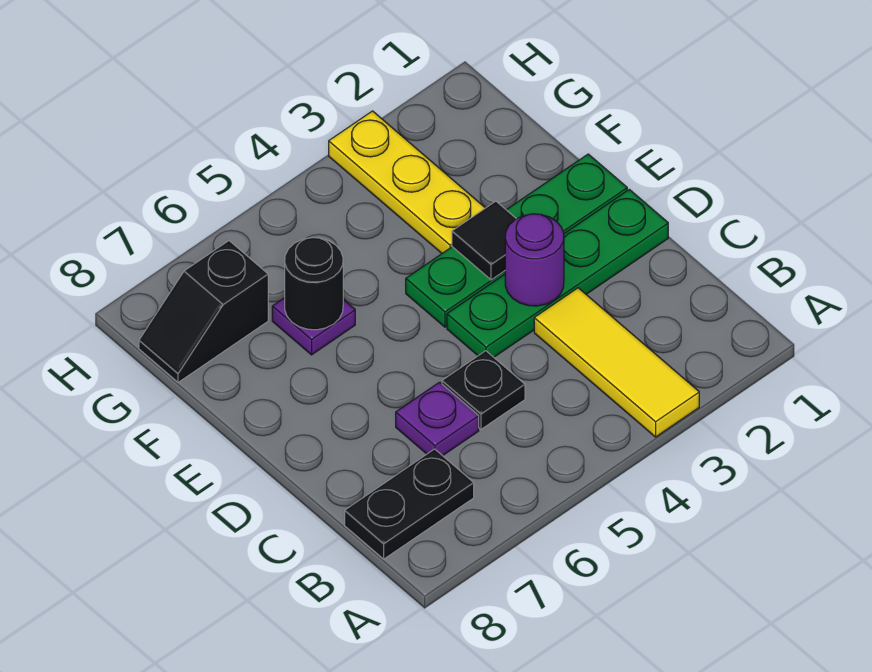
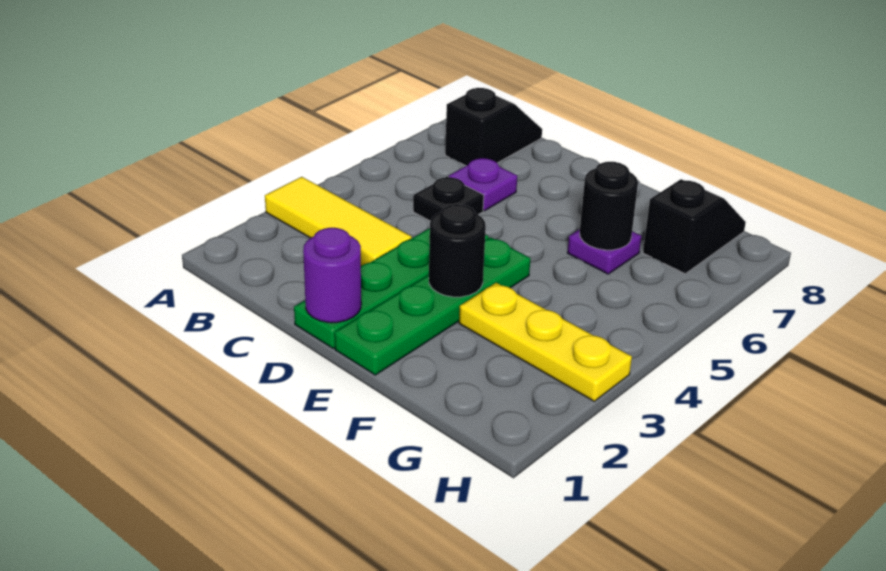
black plate B7:B8 level 1 -> black slope B7:B8 level 1 top 7
purple round brick D3 level 2 -> purple round brick D1 level 2
black tile E3 level 2 -> black round brick E3 level 2

